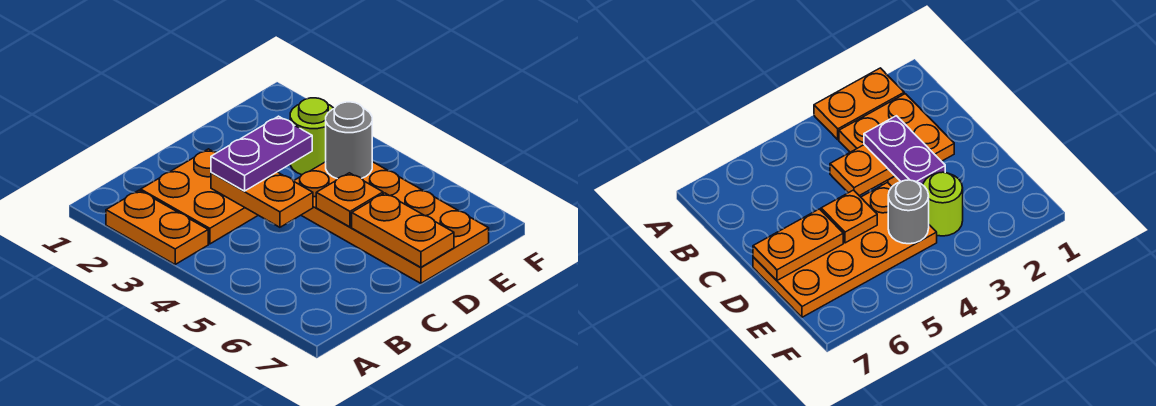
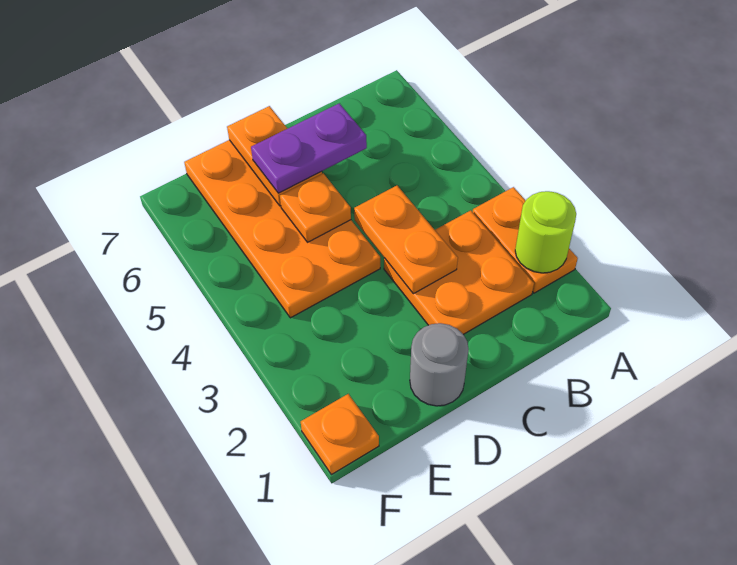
purple plate C3:D3 level 3 -> purple plate C6:D6 level 3
lime round brick E3 level 1 -> lime round brick A2 level 2
grey round brick E4 level 2 -> grey round brick D1 level 1
none -> orange plate F1 level 1

